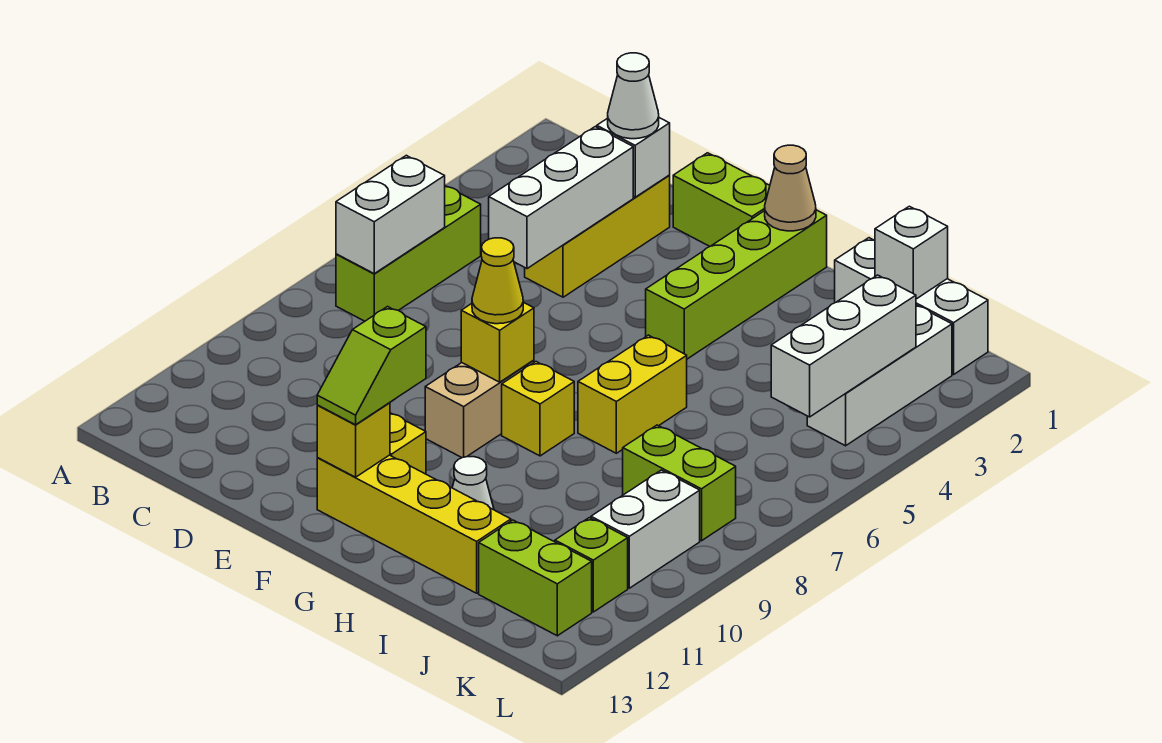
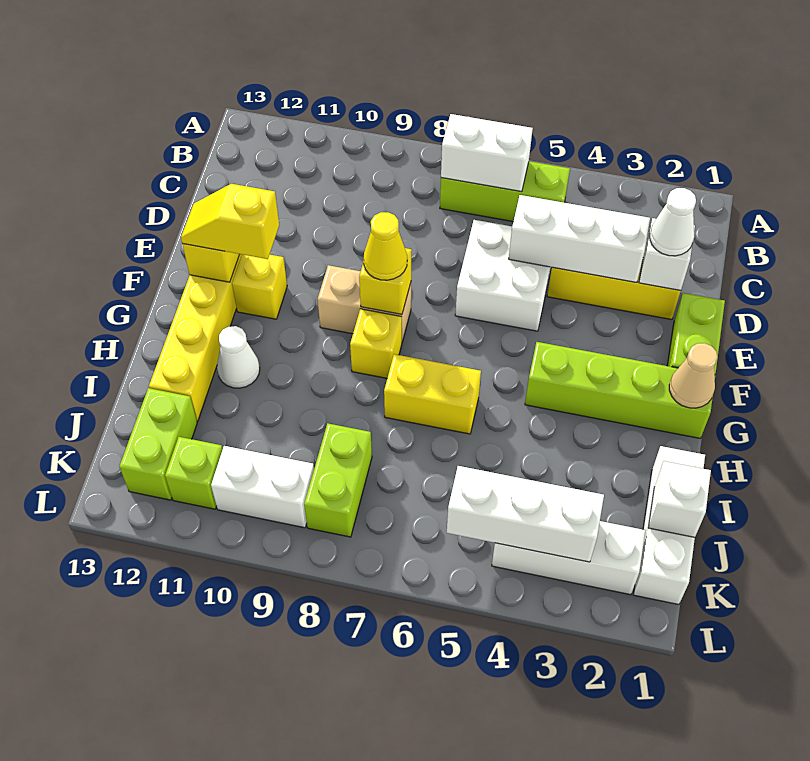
none -> white brick D5:E6 level 1
lime slope F11:F12 level 3 top 11 -> yellow slope F11:F12 level 3 top 11

